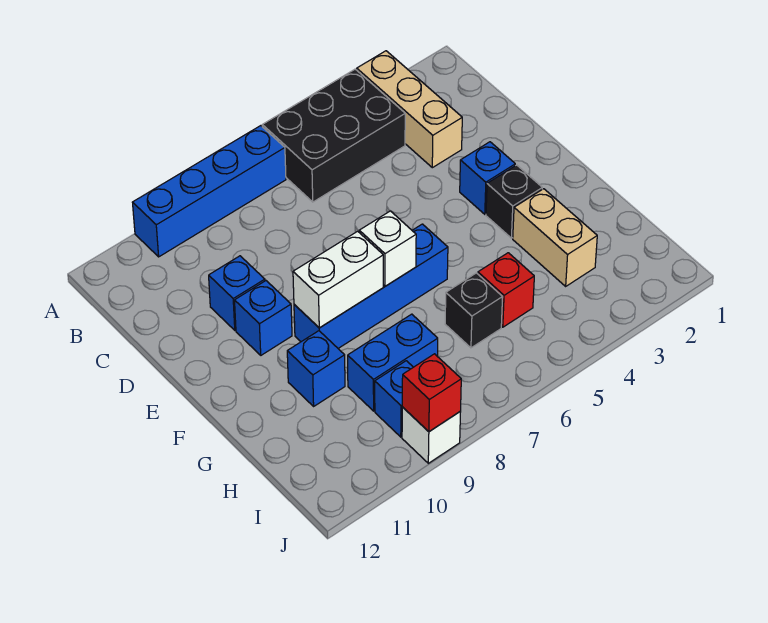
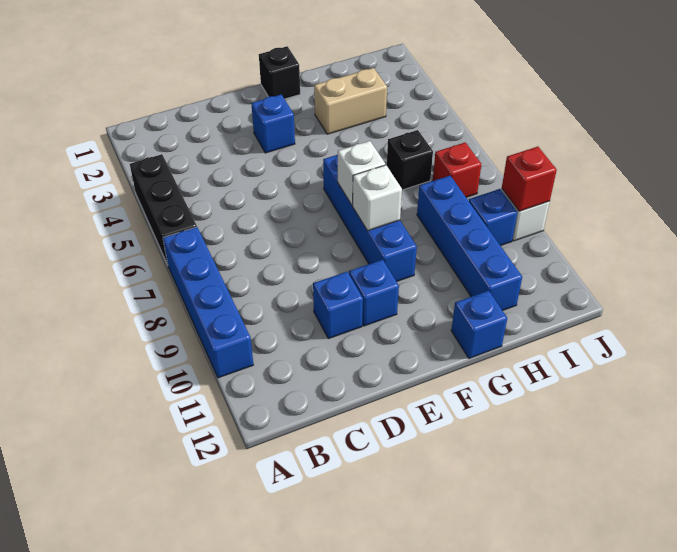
tan brick A3:C3 level 1 -> none
black brick A4:B6 level 1 -> black brick A4:A6 level 1
black brick F3 level 1 -> black brick F1 level 1
white brick F8:F9 level 2 -> white brick F8 level 2
blue brick G10 level 1 -> blue brick G12 level 1
red brick H5 level 1 -> red brick I7 level 1
blue brick H8:H9 level 1 -> blue brick H8:H11 level 1

